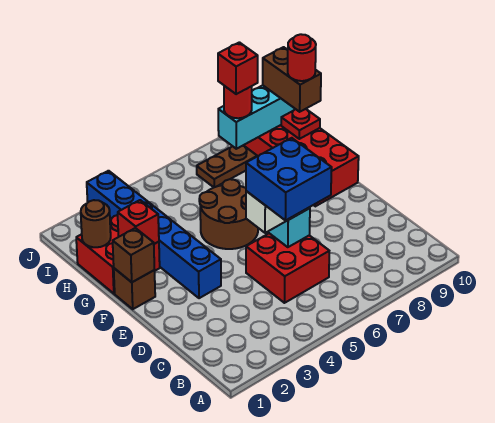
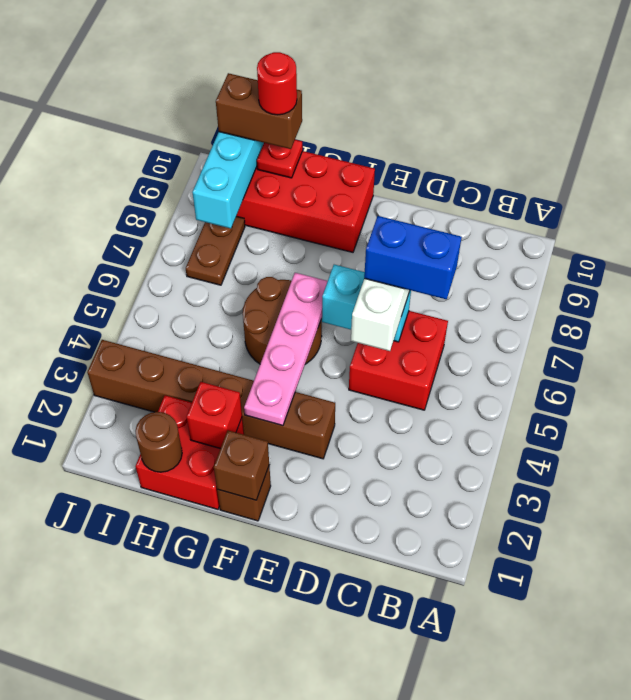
blue brick C5:D6 level 4 -> blue brick C6:D6 level 4
blue brick E3:J3 level 1 -> brown brick E3:J3 level 1
none -> pink plate F3:F6 level 2
red round brick I8 level 3 -> none
red brick I8 level 4 -> none

